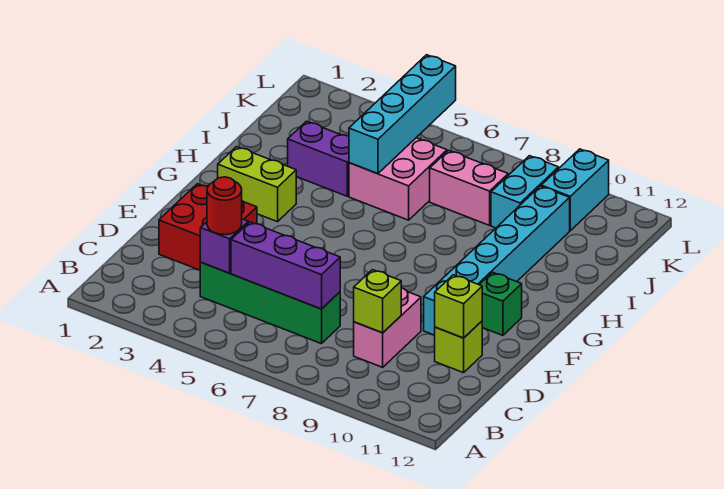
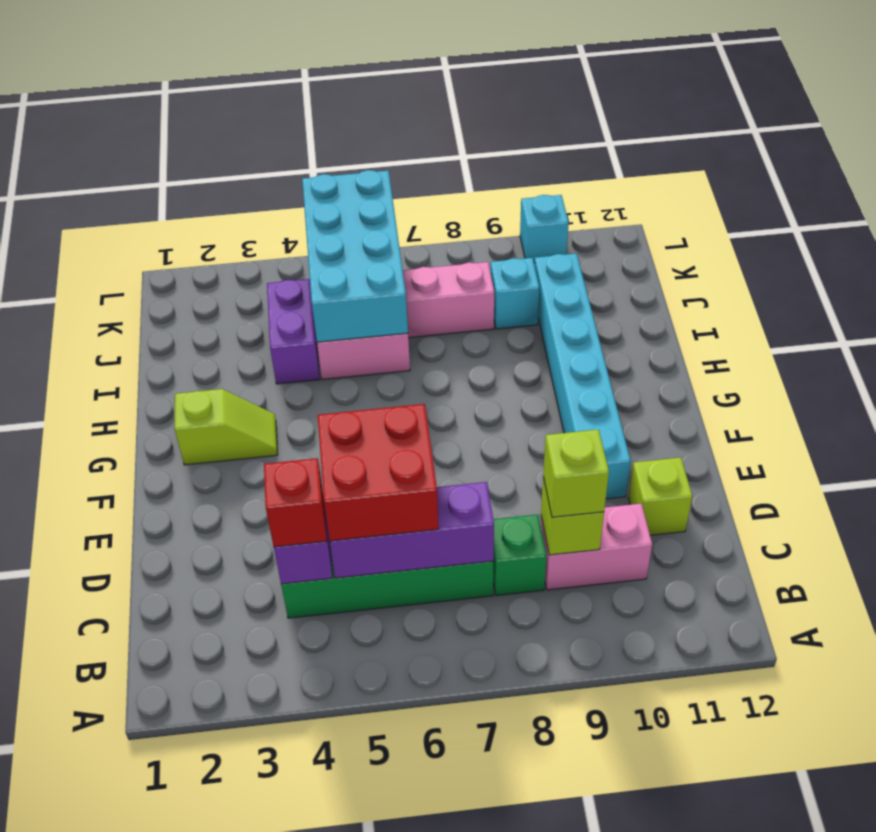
red round brick C4 level 3 -> red brick C4 level 3
pink brick C9:D9 level 1 -> pink brick C9:C10 level 1
red brick D2:E3 level 1 -> red brick C5:D6 level 3
lime brick D11 level 2 -> lime brick C9 level 3
green brick F11 level 1 -> green brick C8 level 1
lime brick G2:G3 level 1 -> lime slope G2:G3 level 1 top 2
purple brick I3:I4 level 1 -> purple brick I4:J4 level 1
cyan brick I5:L5 level 2 -> cyan brick I5:L6 level 2
cyan brick J9:K9 level 1 -> cyan brick J9 level 1
cyan brick K10:L10 level 1 -> cyan brick L10 level 1

